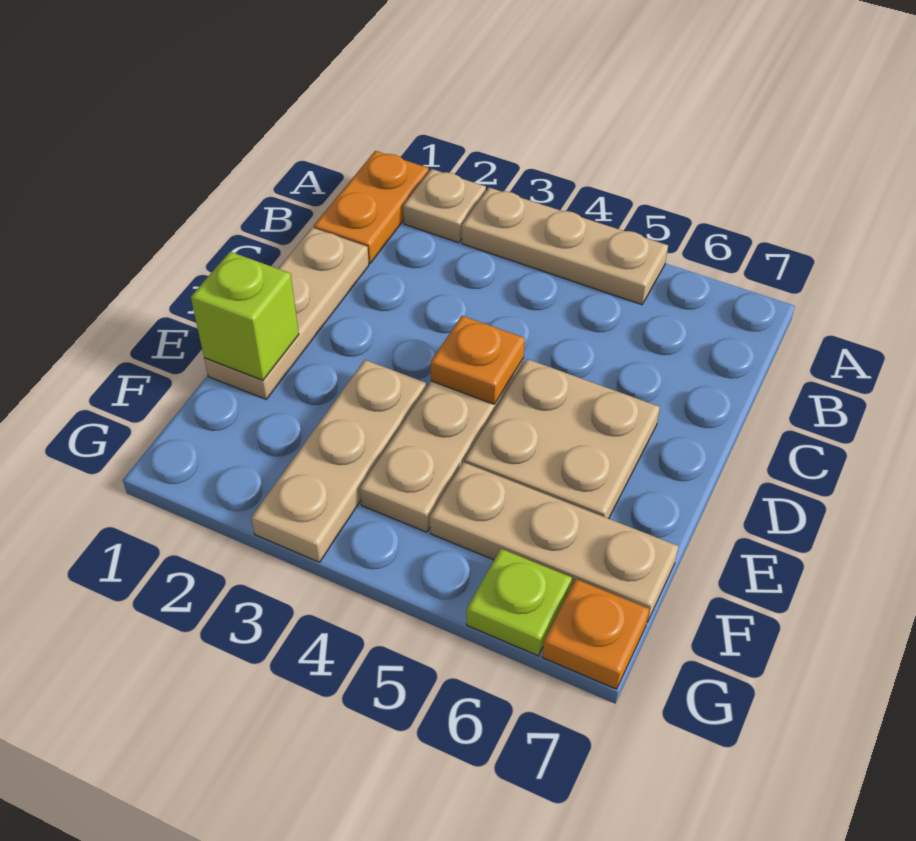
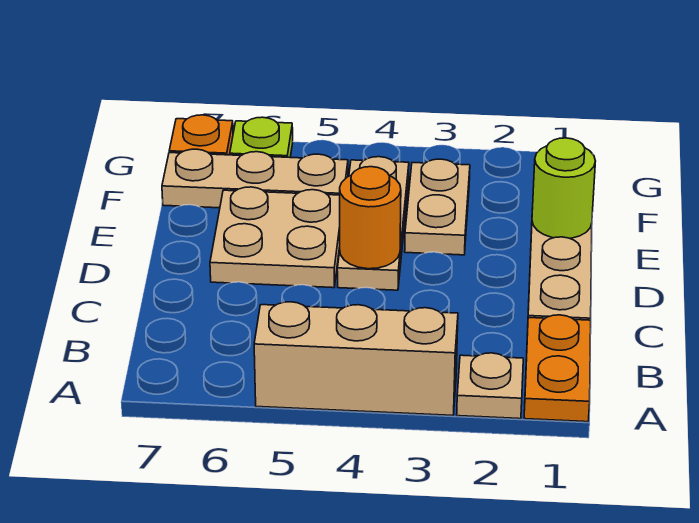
tan plate A3:A5 level 1 -> tan brick A3:A5 level 1
orange plate D4 level 2 -> orange round brick D4 level 2
lime brick E1 level 2 -> lime round brick E1 level 2
tan plate E3:G3 level 1 -> tan plate E3:F3 level 1

